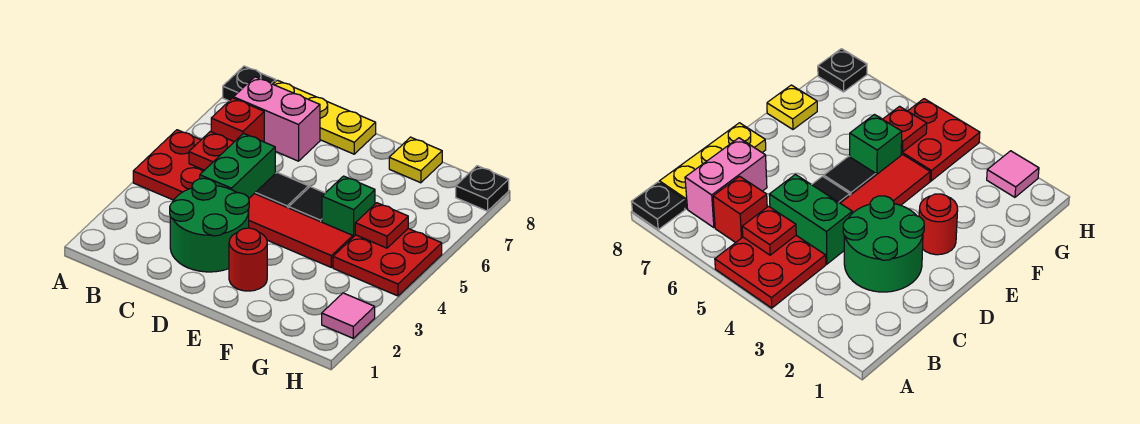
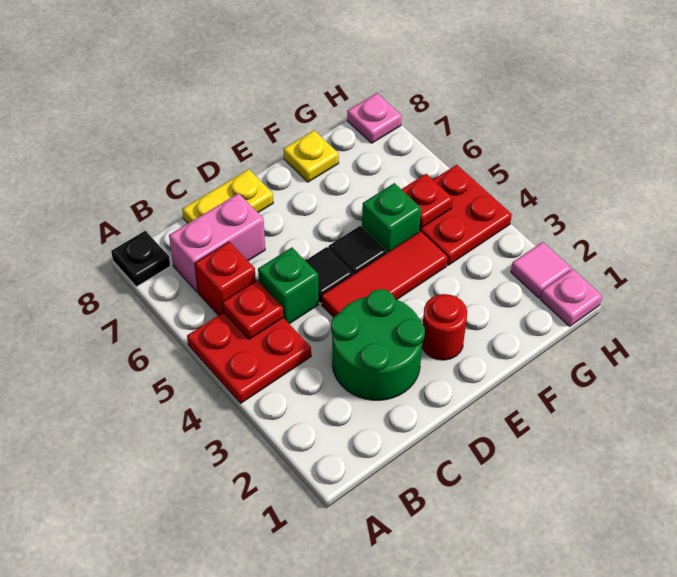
yellow plate B8:D8 level 1 -> yellow plate C8:D8 level 1
green brick C4:C5 level 1 -> green brick C5 level 1
none -> pink plate H1 level 1
black plate H8 level 1 -> pink plate H8 level 1

